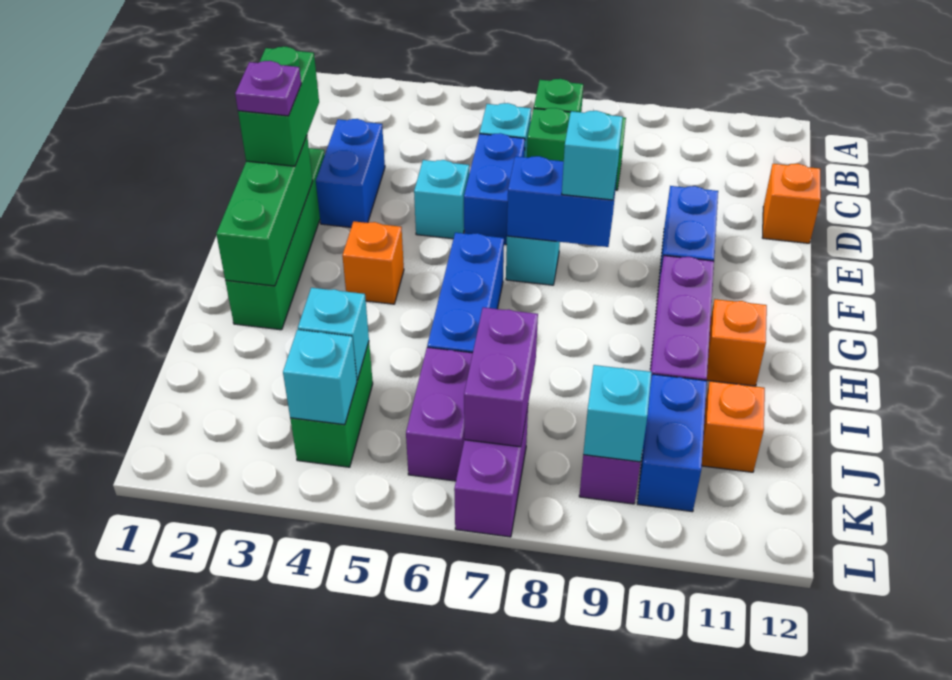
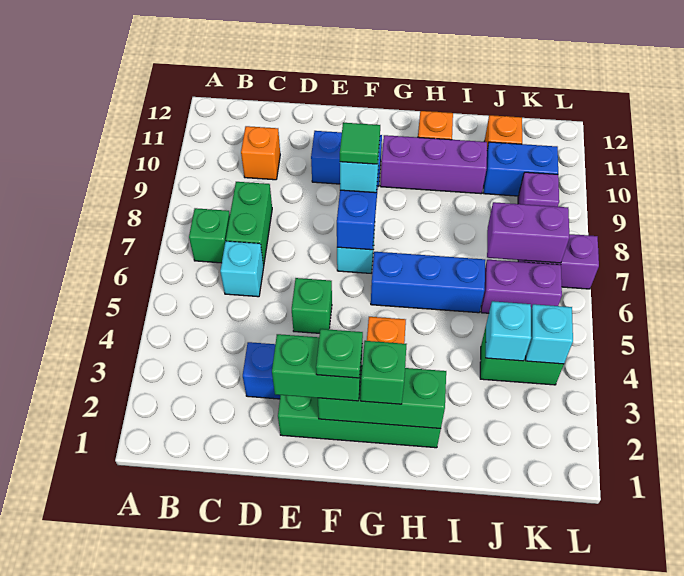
blue brick D6:E6 level 1 -> none
orange brick D12 level 1 -> orange brick C10 level 1
cyan brick E5 level 1 -> green brick E5 level 1
purple plate F2 level 4 -> green plate F2 level 4
none -> green tile F8 level 4
none -> green brick G2 level 3
cyan brick K9 level 2 -> none

